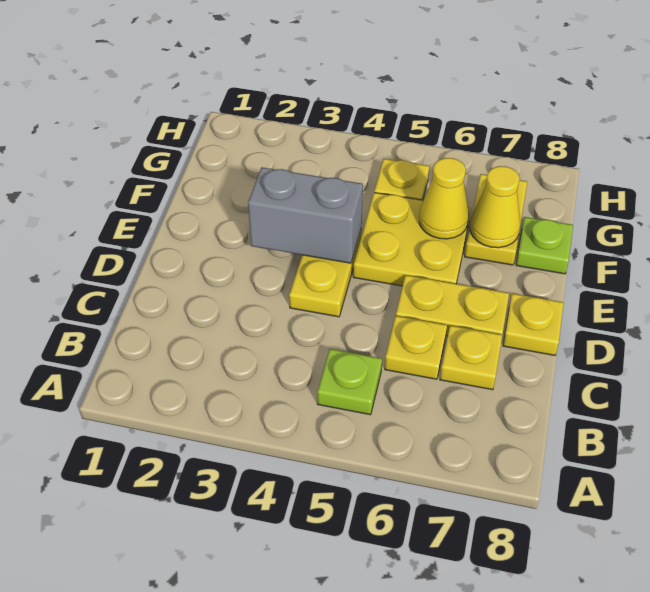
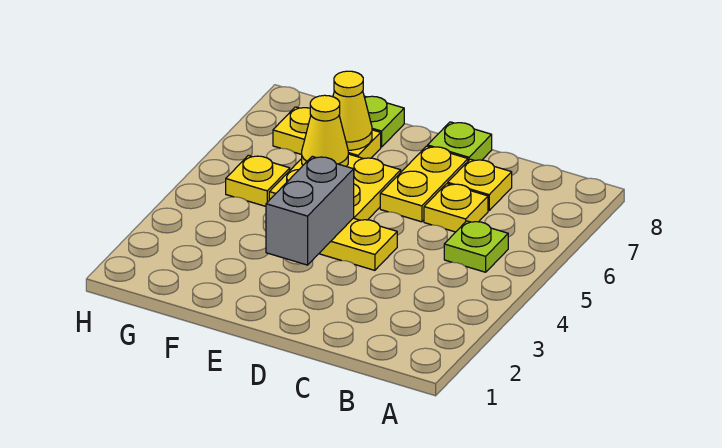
yellow plate D8 level 1 -> lime plate D8 level 1

